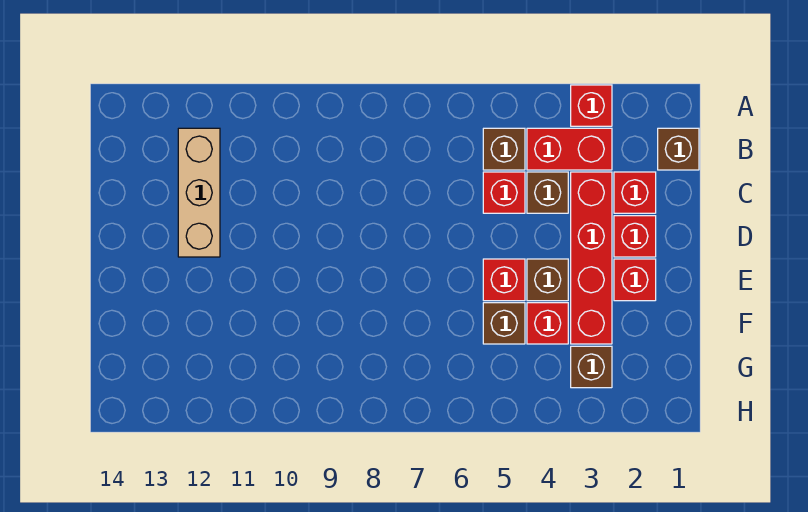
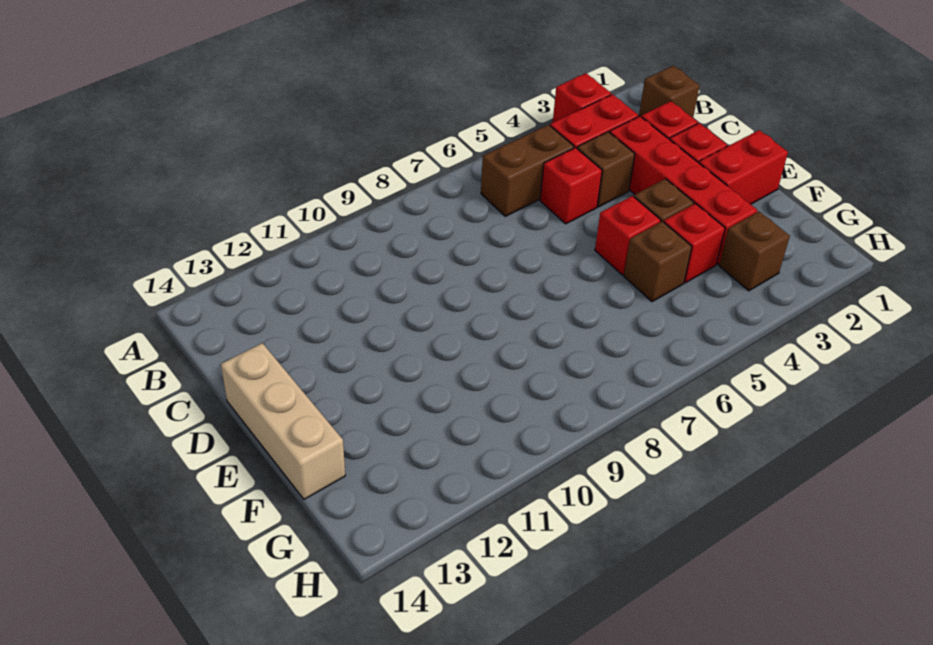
brown brick B5 level 1 -> brown brick B5:B6 level 1
tan brick B12:D12 level 1 -> tan brick D14:F14 level 1
red brick E2 level 1 -> red brick E1:E2 level 1

